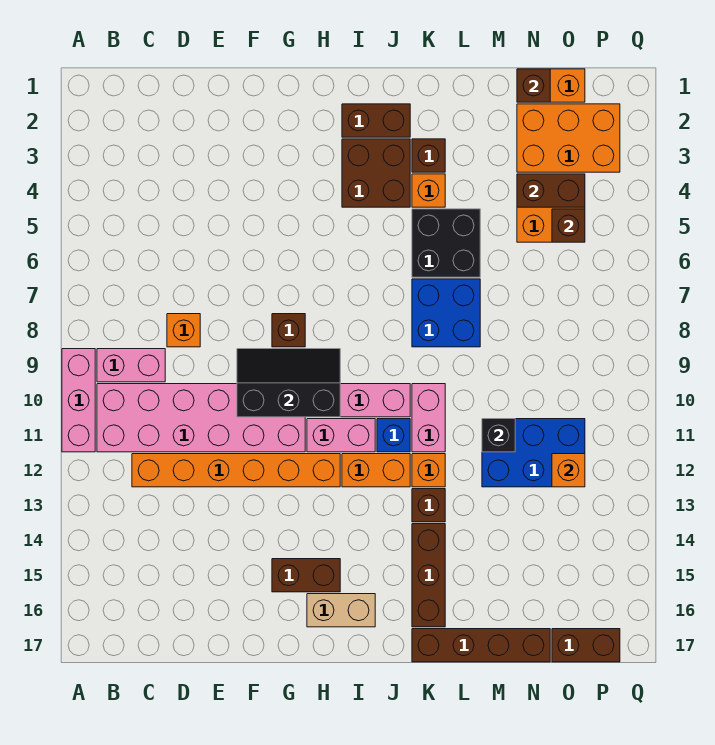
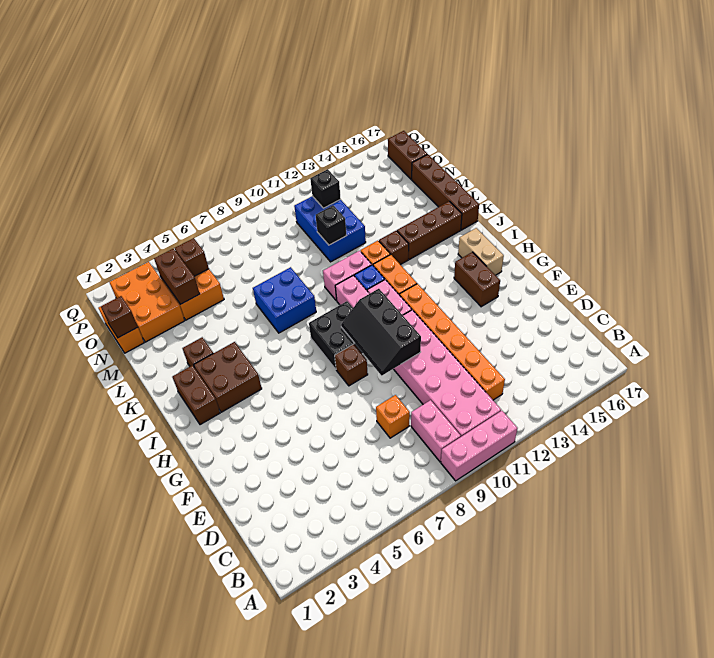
orange brick K4 level 1 -> none
black brick K5:L6 level 1 -> black brick H8:I9 level 1
orange brick O12 level 2 -> black brick O12 level 2

